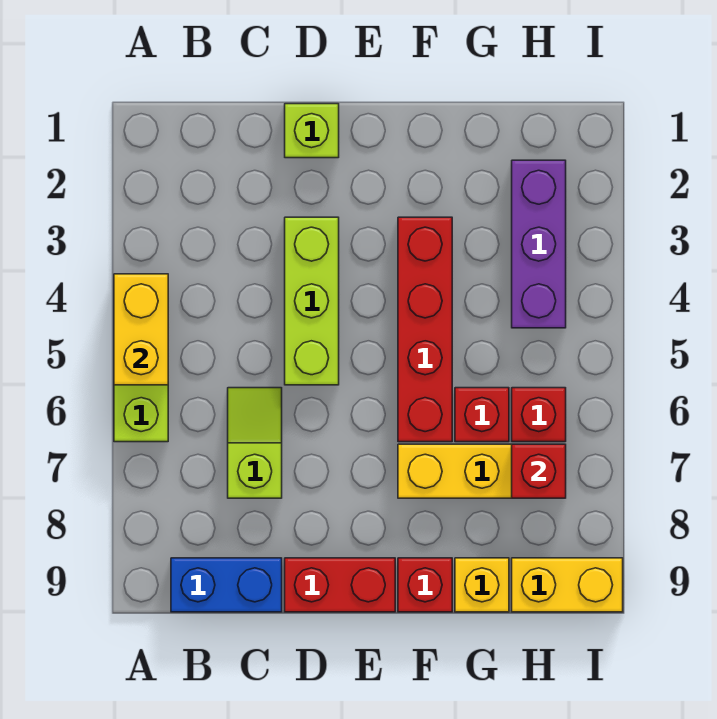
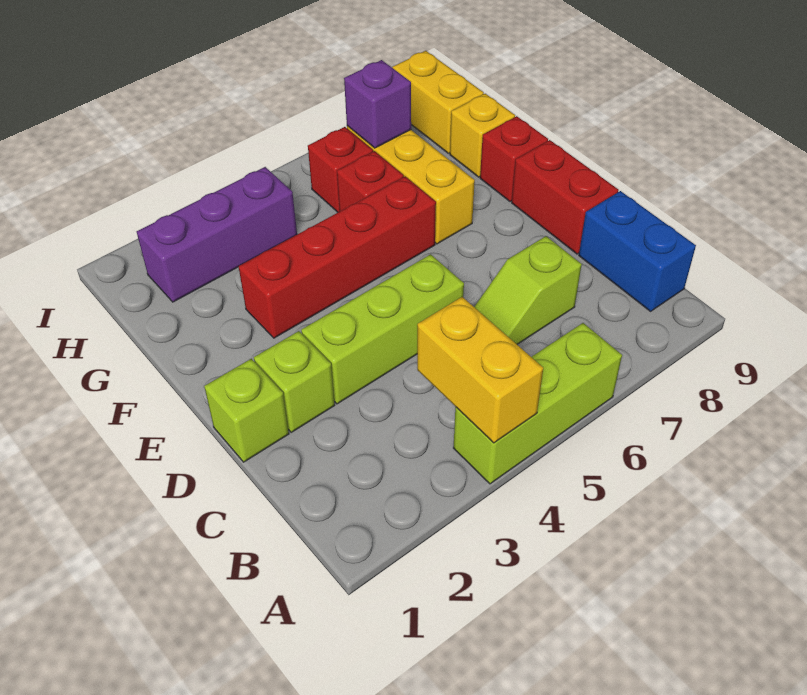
yellow brick A4:A5 level 2 -> yellow brick A4:B4 level 2
none -> lime brick D2 level 1
red brick H7 level 2 -> purple brick H7 level 2

